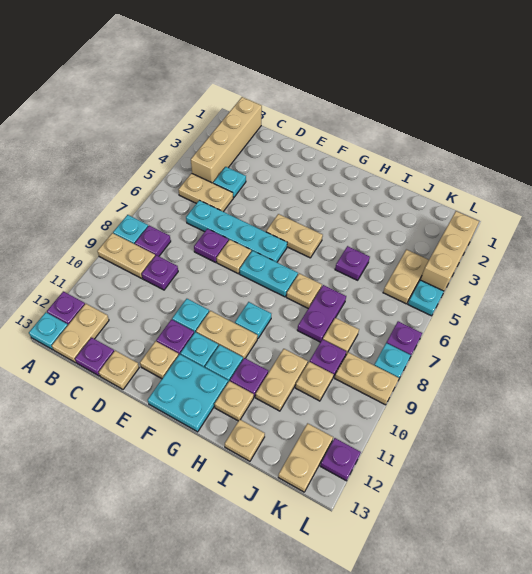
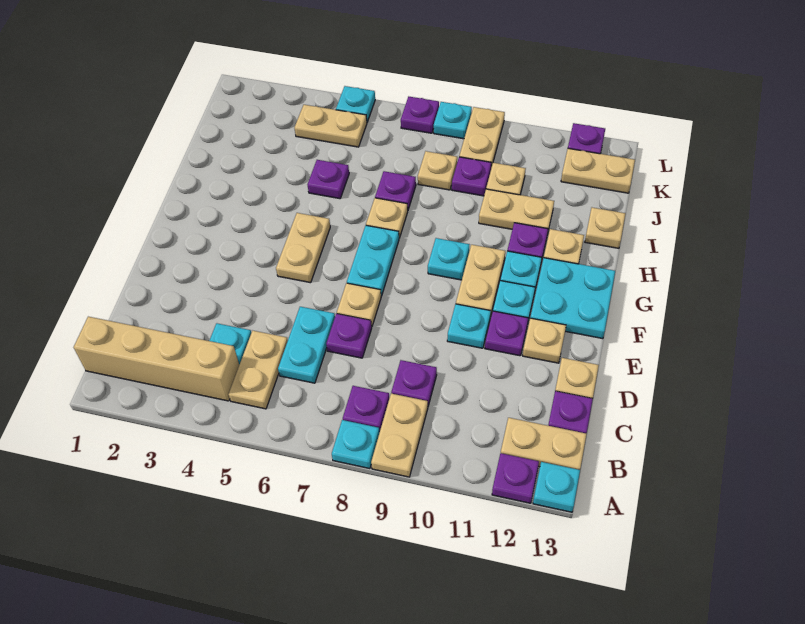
cyan plate C6:F6 level 1 -> cyan plate C6:D6 level 1
purple plate I7:I8 level 1 -> purple plate I7 level 1
tan brick L2:L4 level 1 -> none

